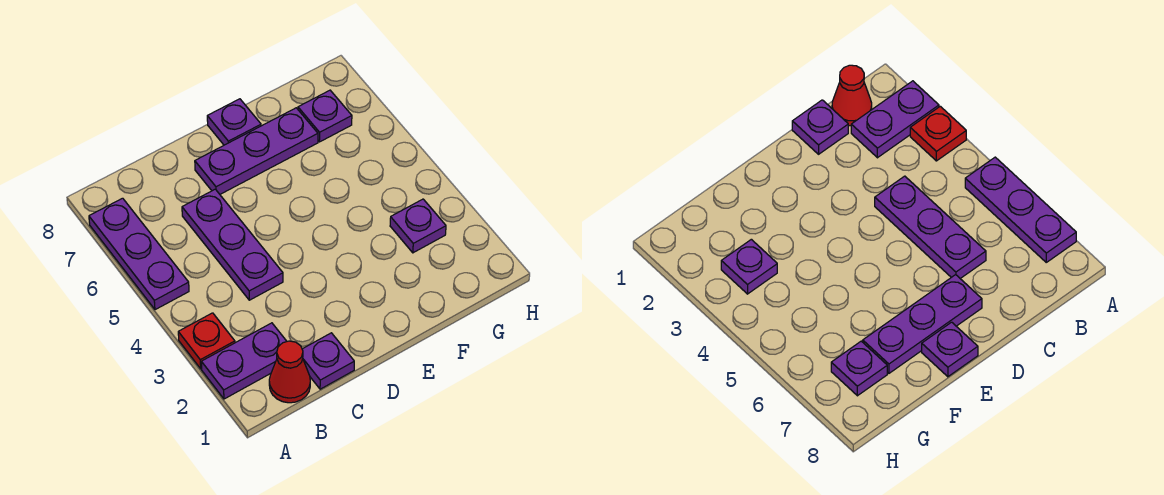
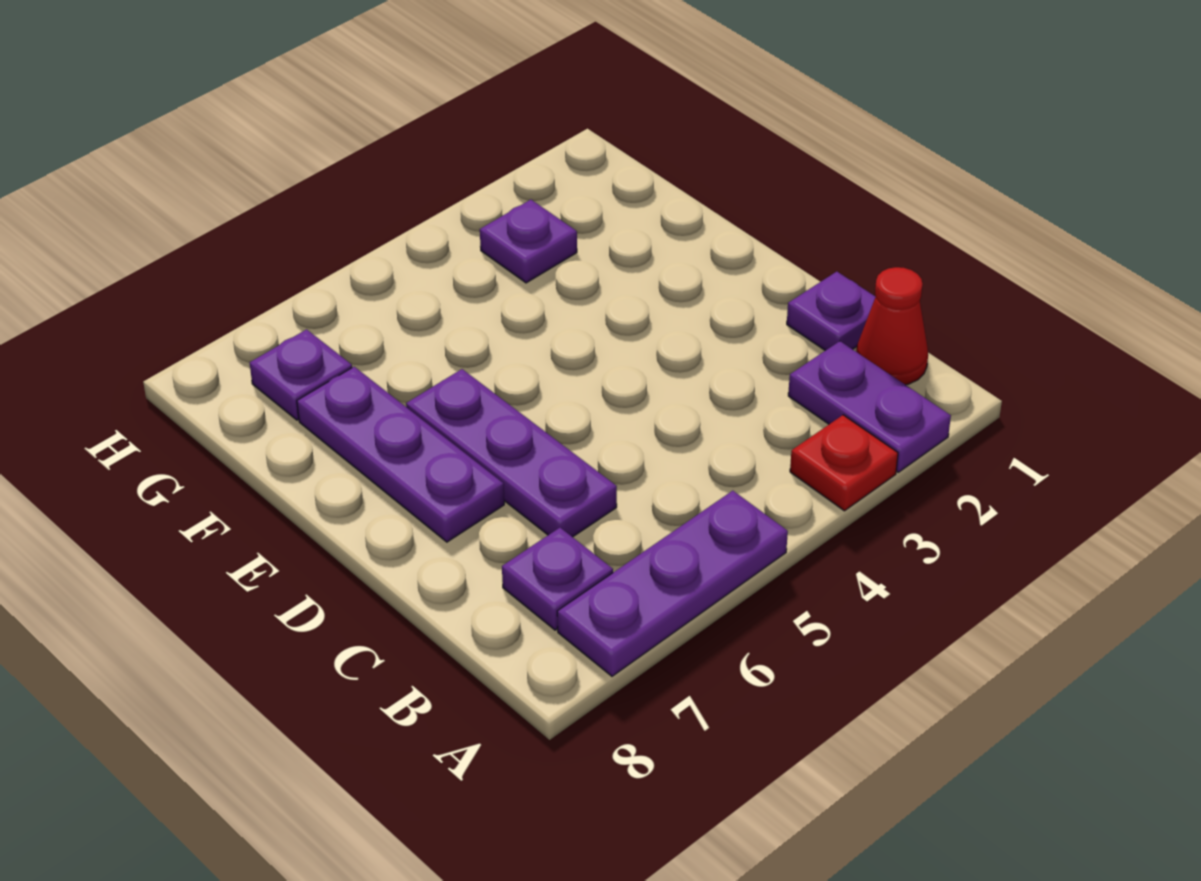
purple plate C4:C6 level 1 -> purple plate C6:E6 level 1
purple plate E8 level 1 -> purple plate B7 level 1

